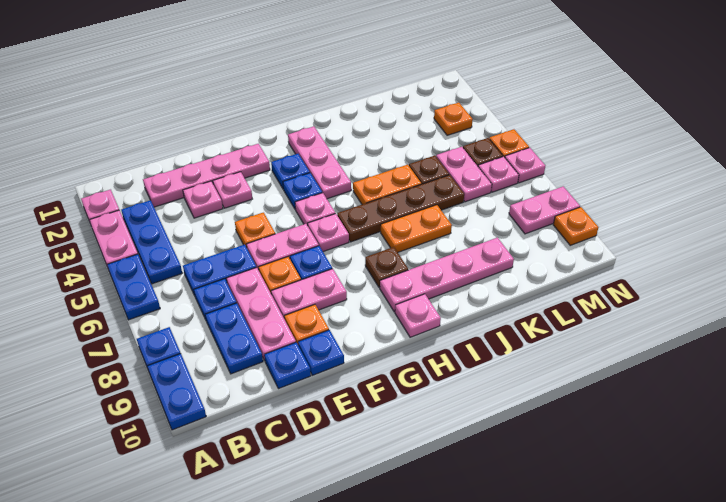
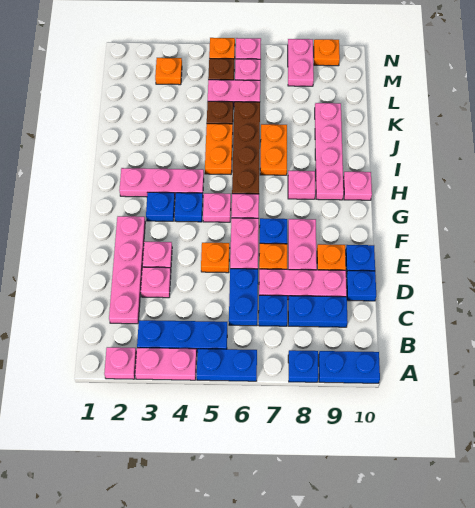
brown plate H8 level 1 -> pink plate H8 level 1

